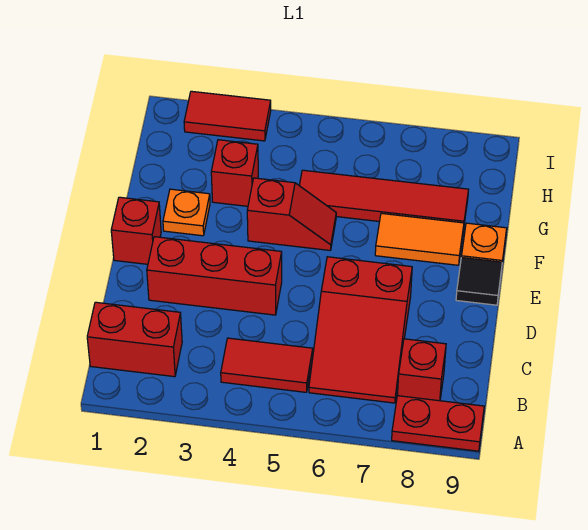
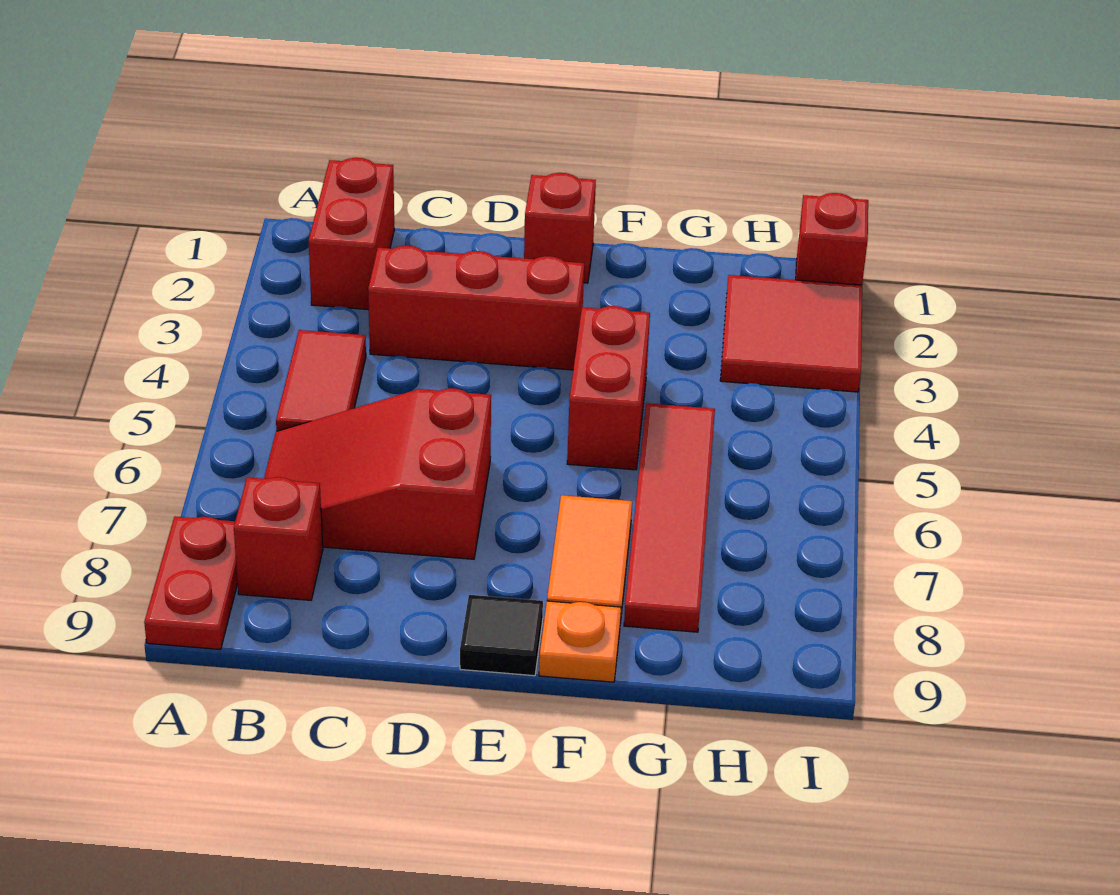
red brick D2:D4 level 1 -> red brick C3:E3 level 1
orange plate F2 level 1 -> none
red slope F4:F5 level 1 top 4 -> red brick F4:F5 level 1
red brick G3 level 1 -> red brick I1 level 1
red tile I2:I3 level 1 -> red tile H2:I3 level 1

